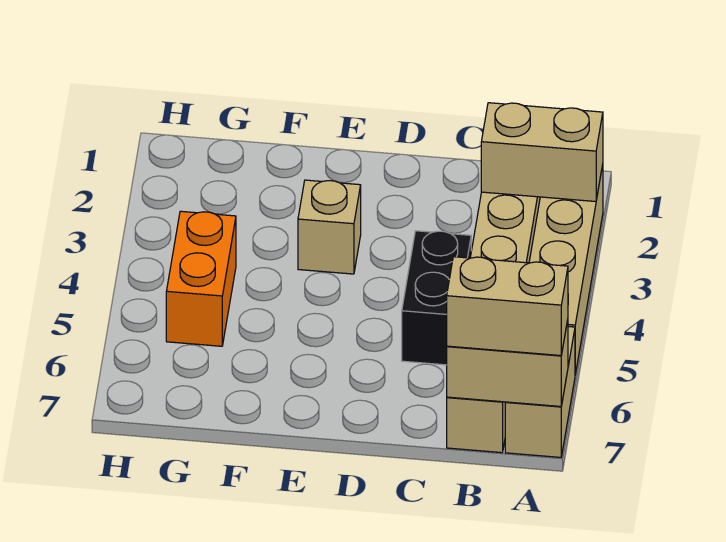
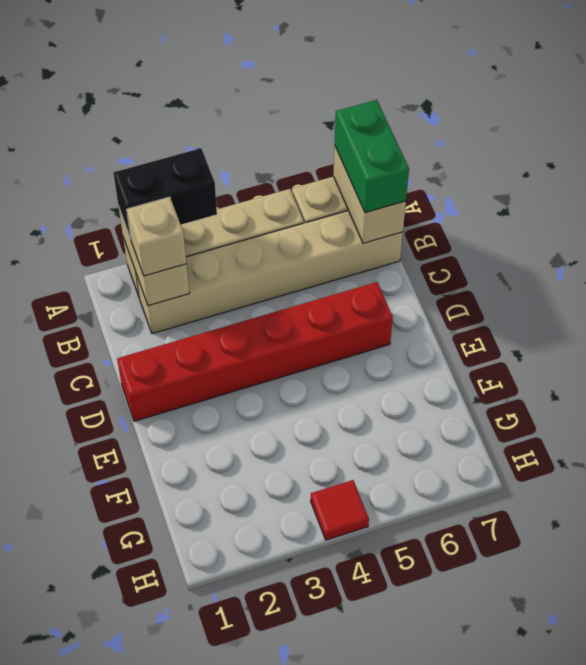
tan brick A7:B7 level 3 -> green brick A7:B7 level 3
black brick C4:C5 level 1 -> black brick A2:A3 level 3
none -> red brick D1:D6 level 1
tan brick E3 level 1 -> tan brick B2 level 3
orange brick G4:G5 level 1 -> none
none -> red tile H4 level 1

